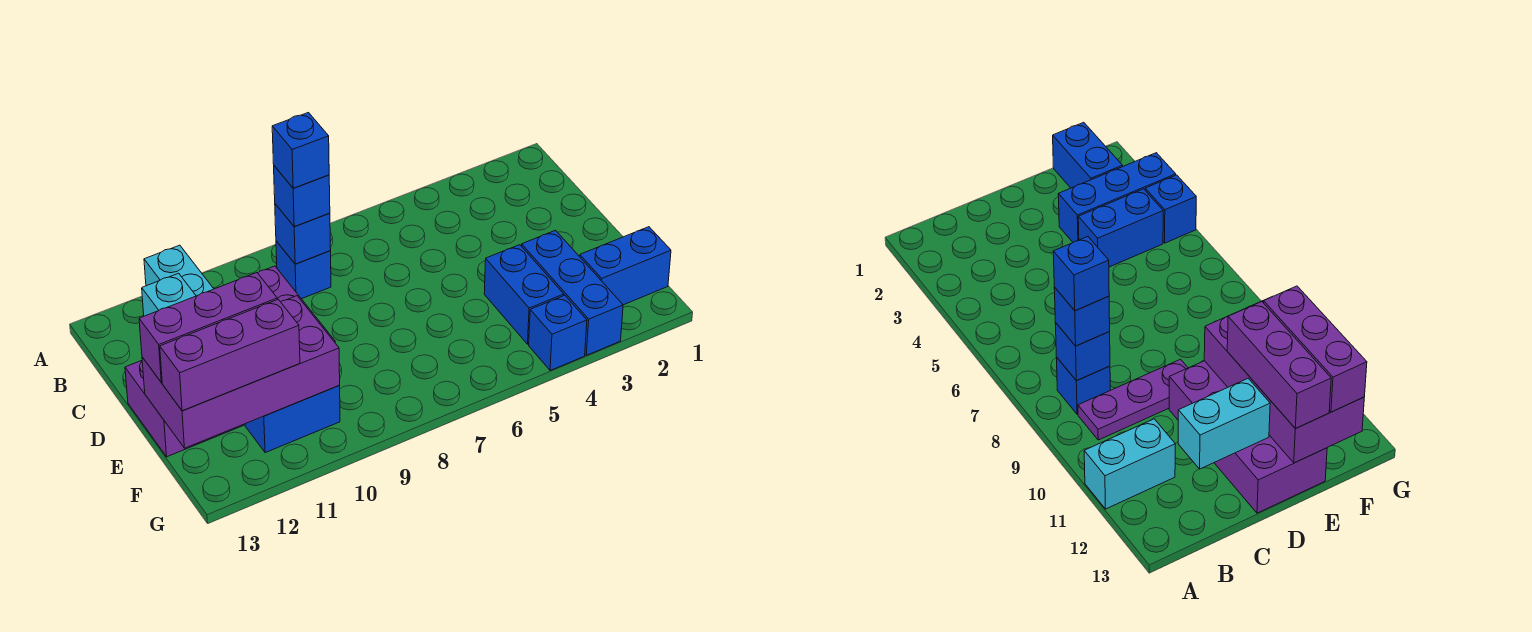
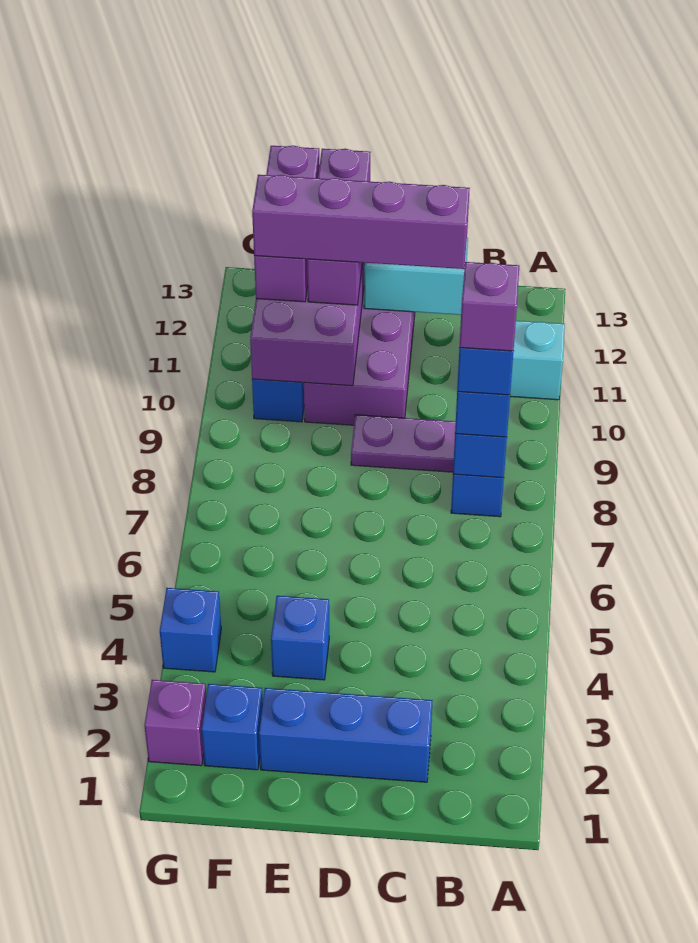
none -> purple brick B8 level 5
none -> purple brick C11:F11 level 4
blue brick E3:G3 level 1 -> blue brick C2:E2 level 1
blue brick E4:F4 level 1 -> blue brick E4 level 1
blue brick F1:F2 level 1 -> blue brick F2 level 1
none -> purple brick G2 level 1

